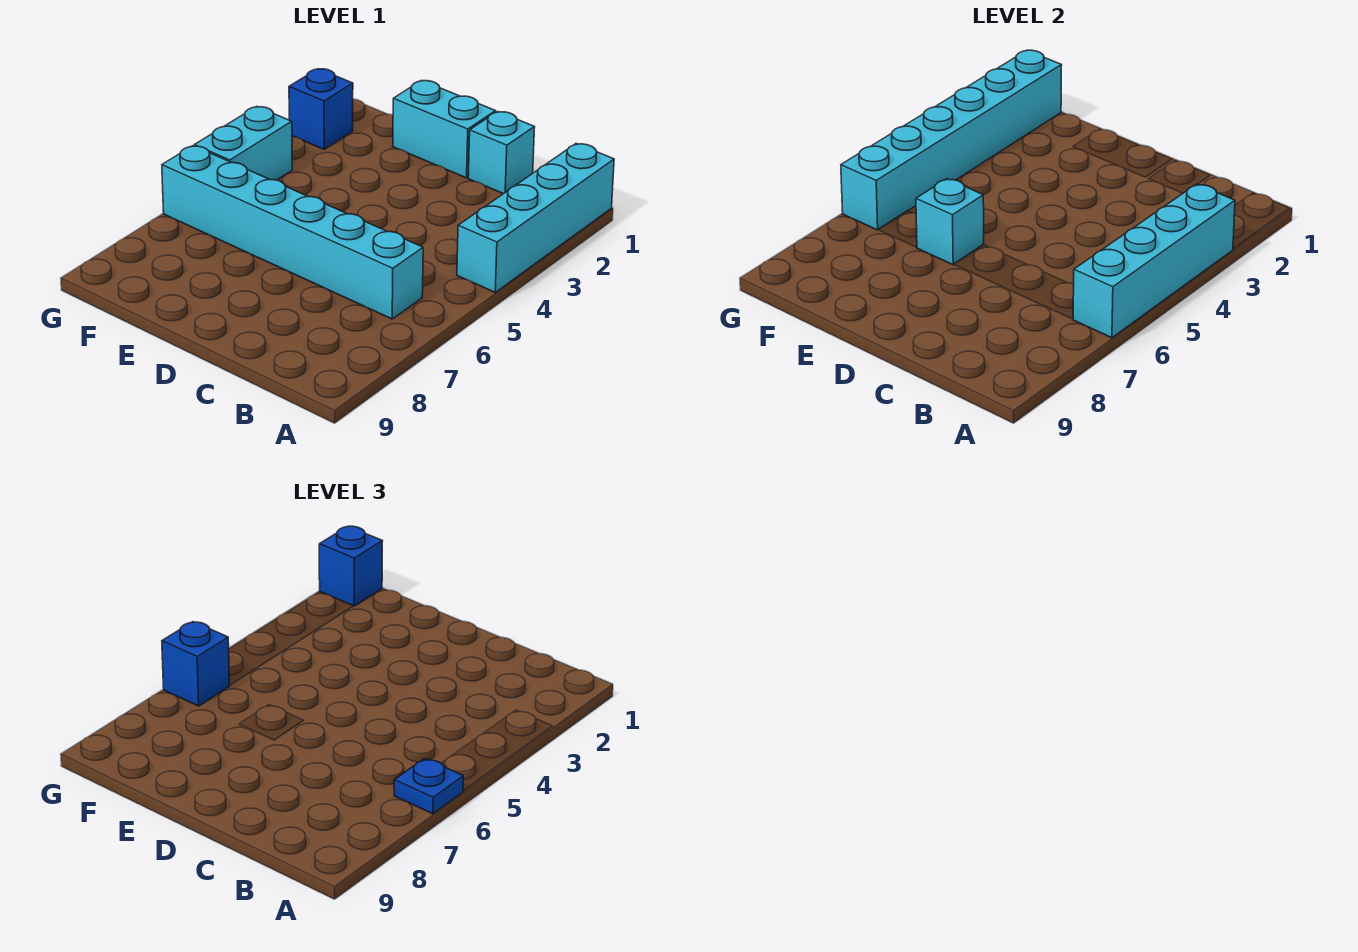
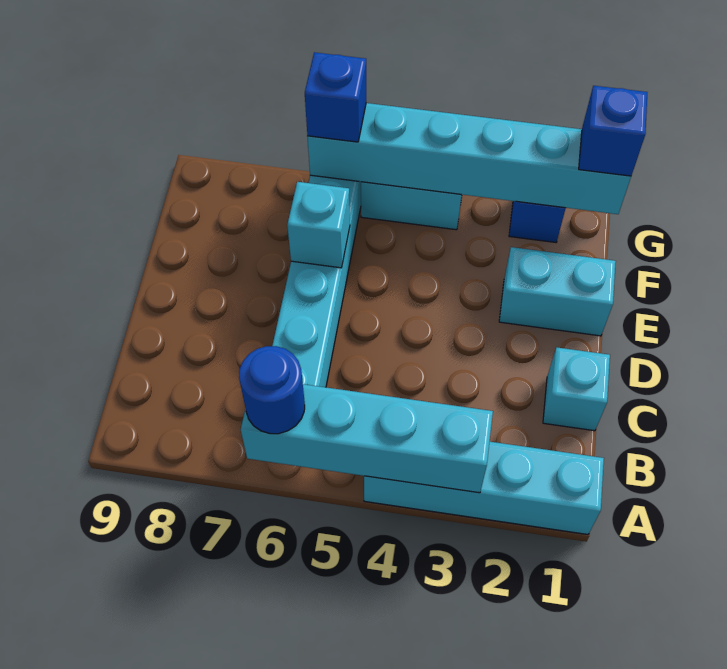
blue plate A6 level 3 -> blue round brick A6 level 3
cyan brick D1:E1 level 1 -> cyan brick E1:E2 level 1

